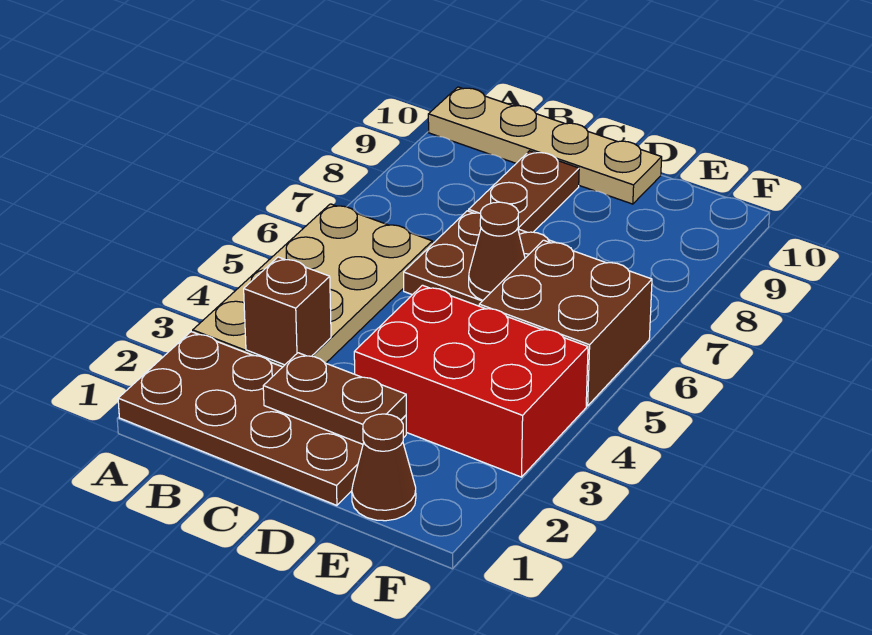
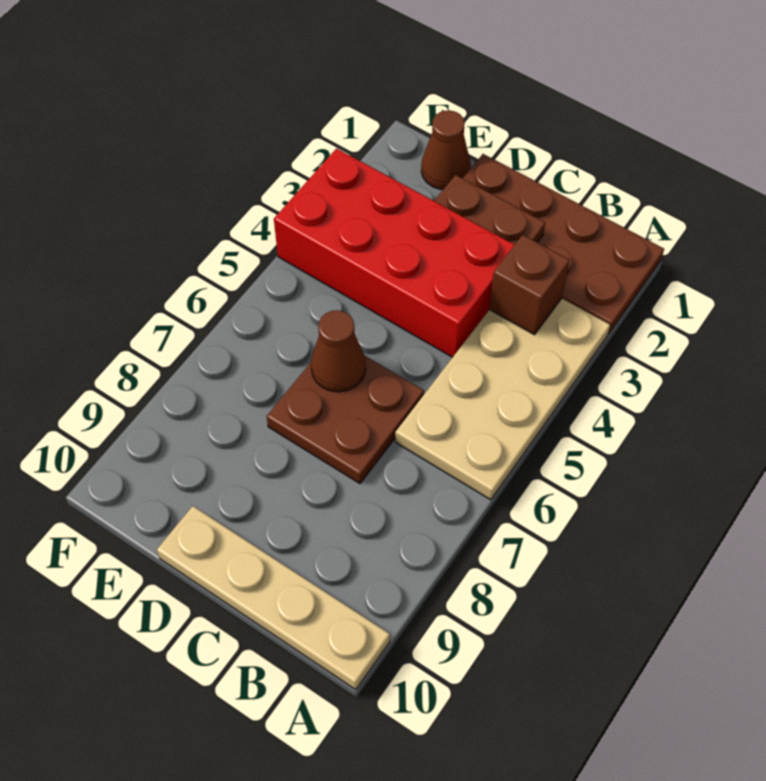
brown plate C8:C9 level 1 -> none
red brick D3:F4 level 1 -> red brick C3:F4 level 1
brown brick E5:F6 level 1 -> none

